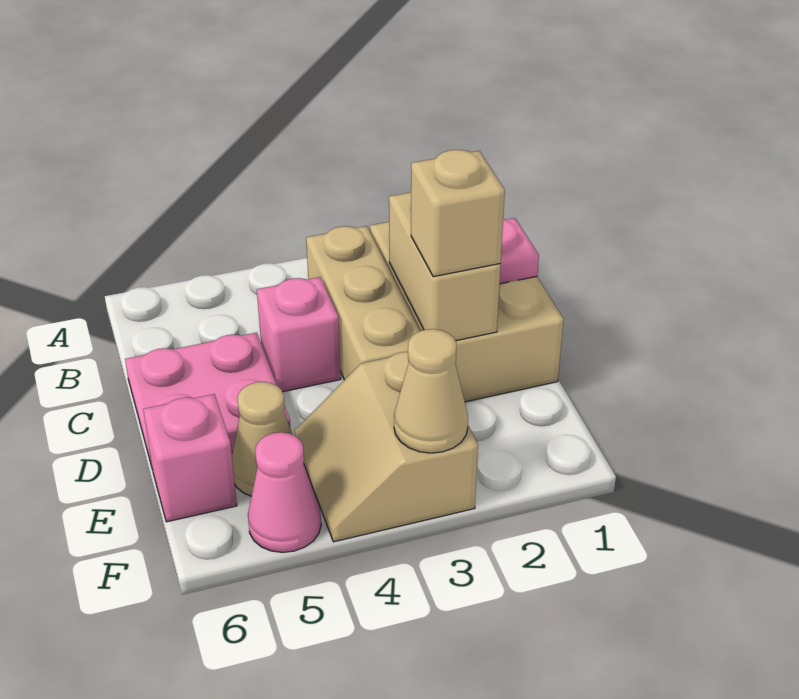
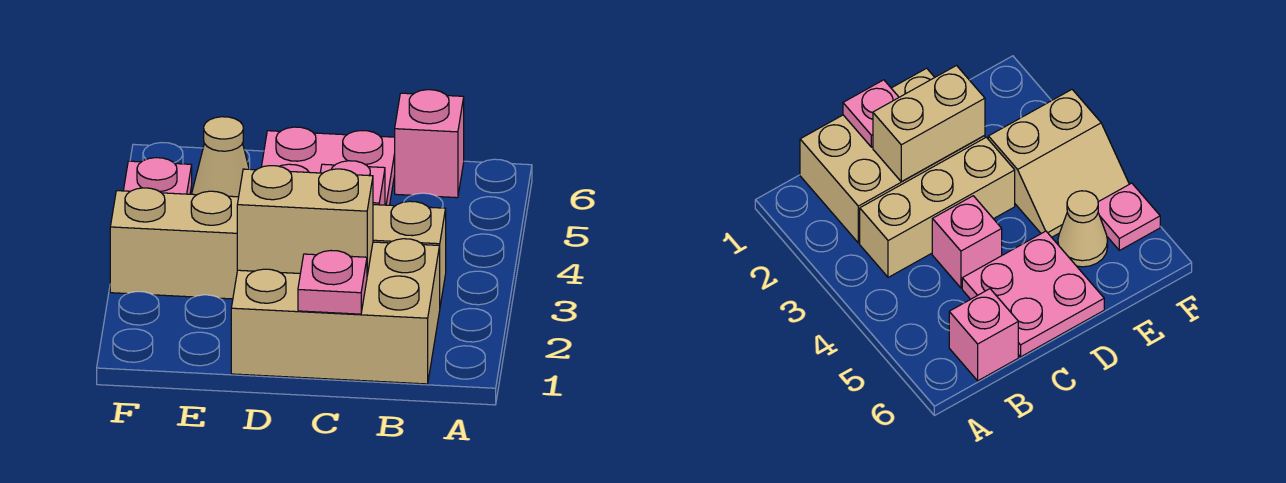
tan brick D2 level 3 -> none
pink brick E6 level 1 -> pink brick B6 level 1
tan cone F3 level 2 -> none
pink cone F5 level 1 -> pink plate F5 level 1

